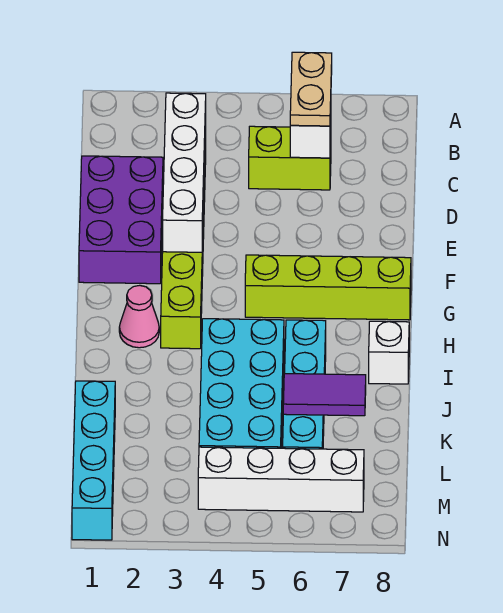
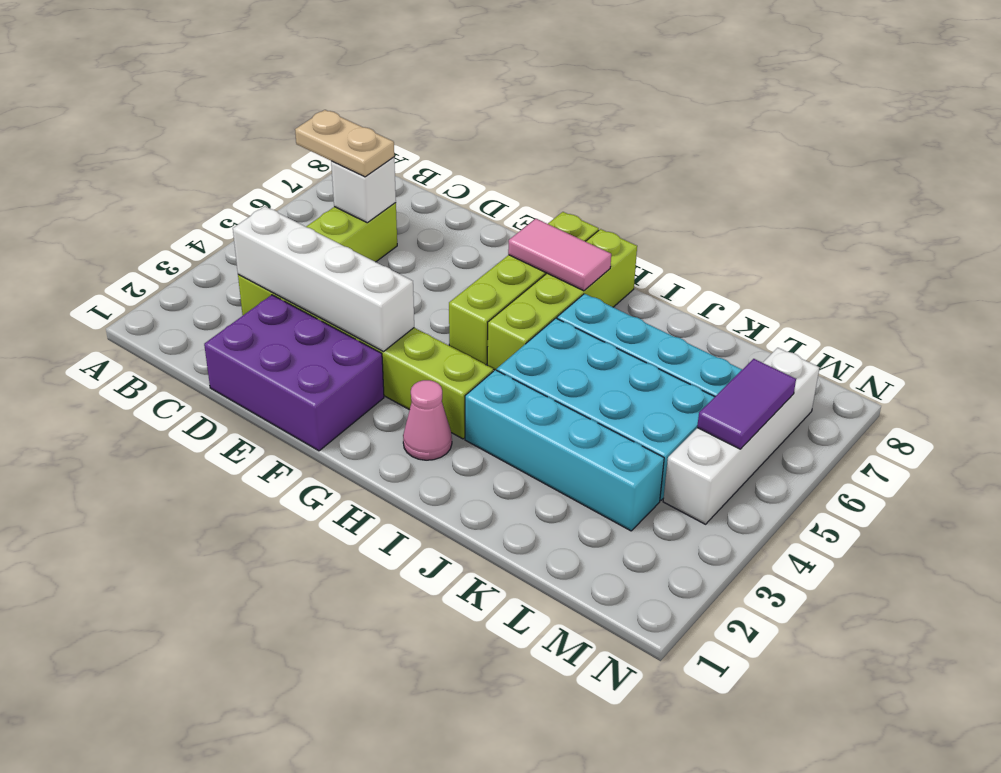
none -> pink tile G7:H7 level 2
none -> lime brick H5:H8 level 1
white brick I8 level 1 -> none
cyan brick K1:N1 level 1 -> cyan brick I3:L3 level 1
purple tile K6:K7 level 2 -> purple tile M5:M6 level 2

